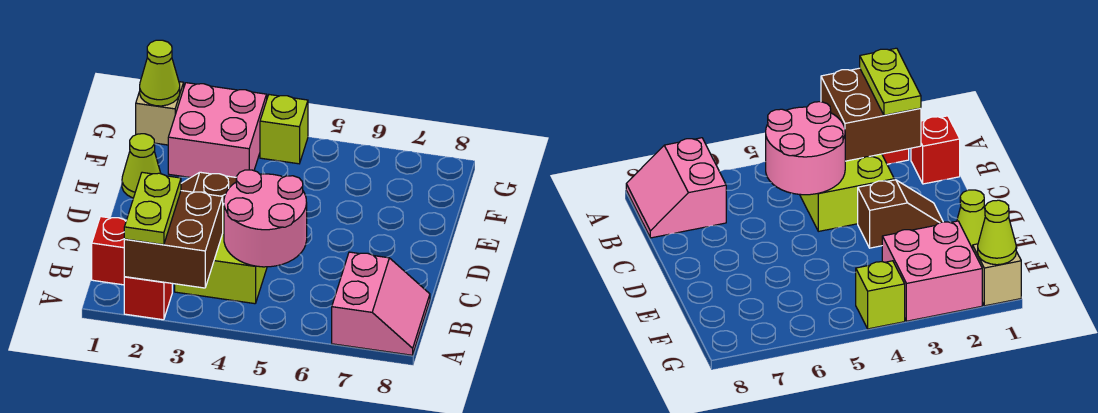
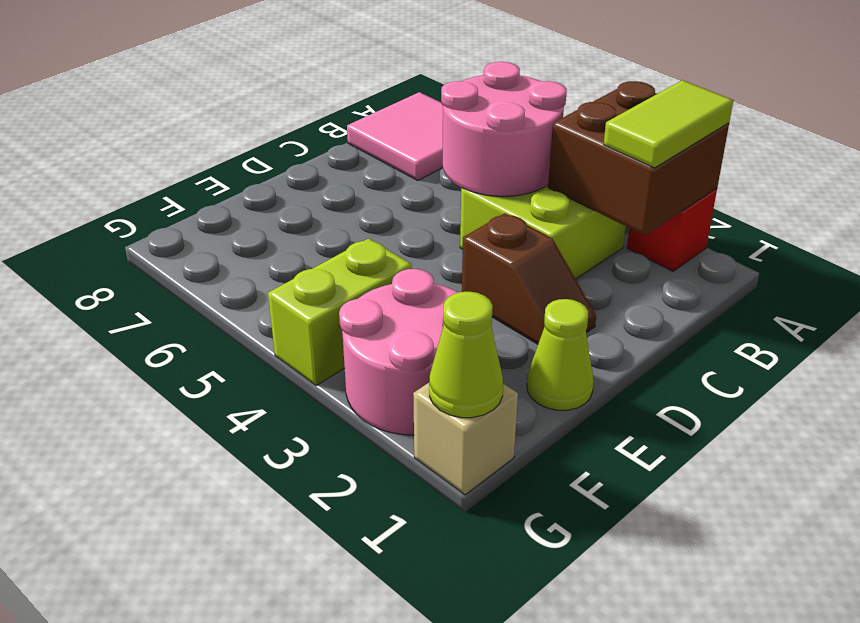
lime plate A2:B2 level 3 -> lime tile A2:B2 level 3
pink slope A7:B8 level 1 top 7 -> pink tile A7:B8 level 1
red brick B1 level 1 -> none
pink brick F2:G3 level 1 -> pink round brick F2:G3 level 1
lime brick G4 level 1 -> lime brick F4:G4 level 1

